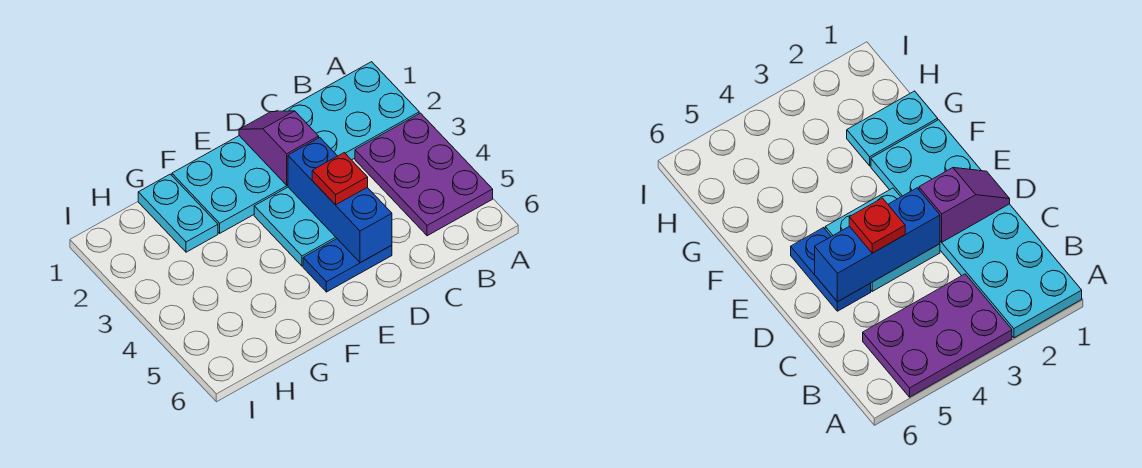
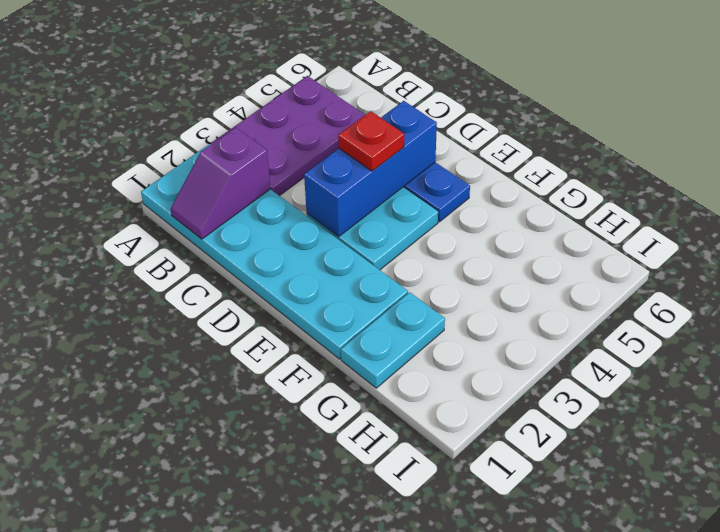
purple slope D1:D2 level 2 top 2 -> purple slope B1:B2 level 2 top 2

